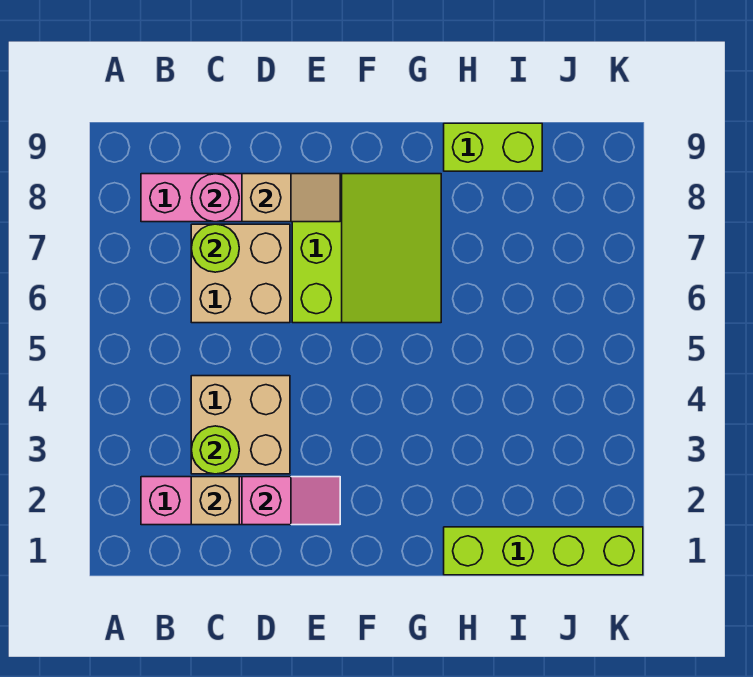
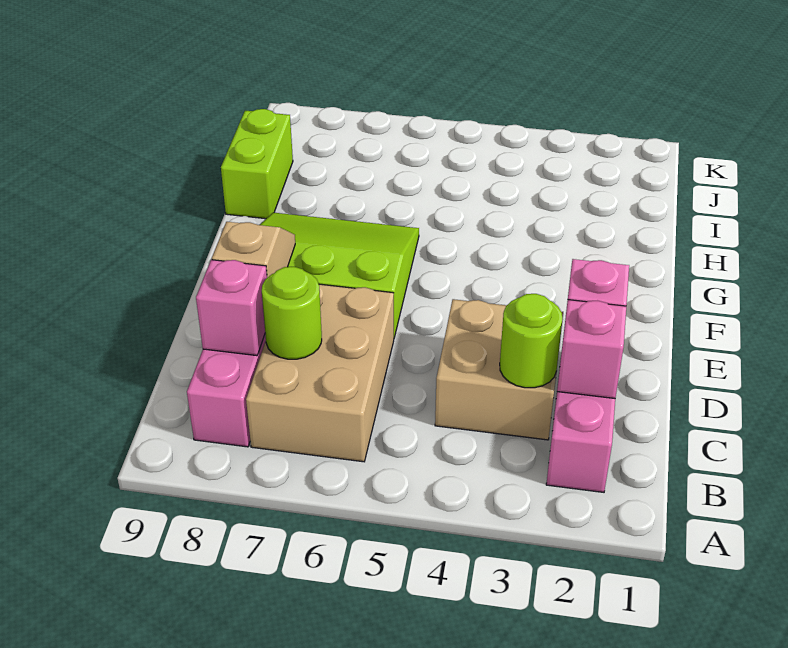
tan brick C2 level 2 -> pink brick C2 level 2
tan brick C6:D7 level 1 -> tan brick B6:D7 level 1
pink round brick C8 level 2 -> pink brick C8 level 2
lime brick H1:K1 level 1 -> none

